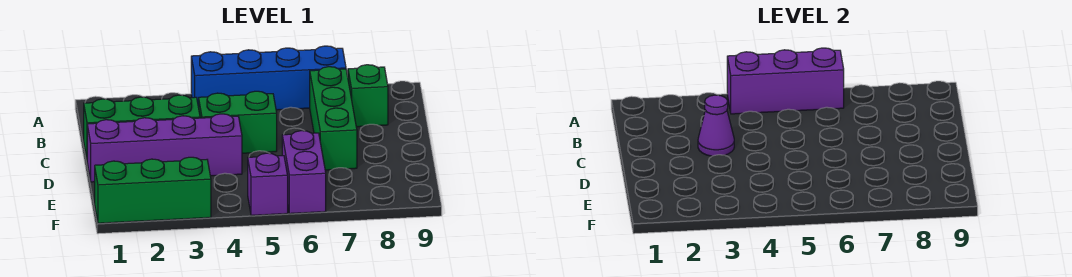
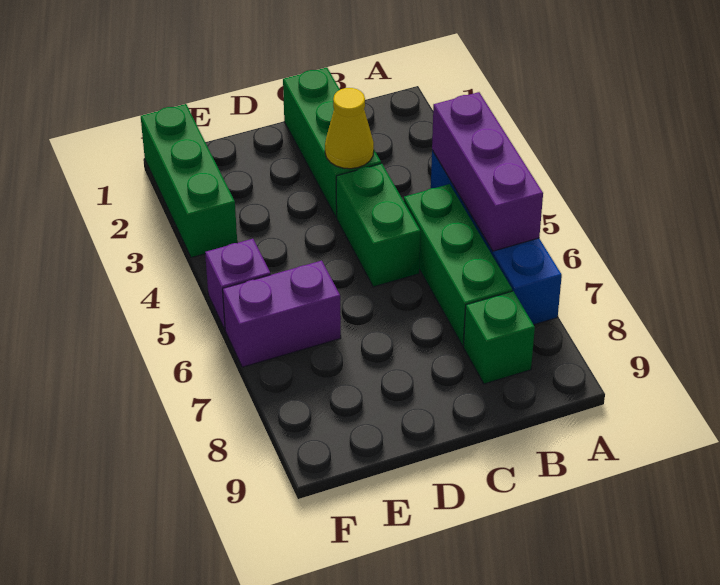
green brick B7:D7 level 1 -> green brick B5:B7 level 1
purple cone C3 level 2 -> yellow cone C3 level 2
purple brick D1:D4 level 1 -> none

